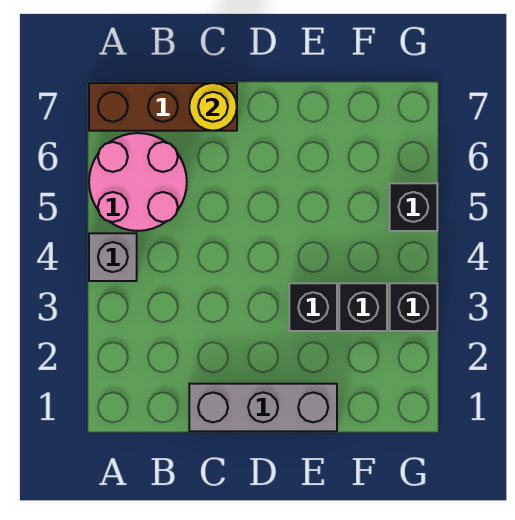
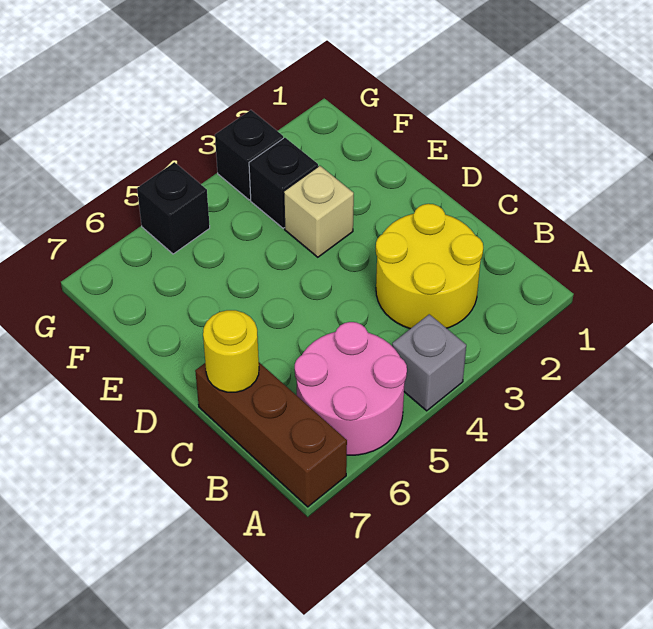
none -> yellow round brick B2:C3 level 1
grey brick C1:E1 level 1 -> none
black brick E3 level 1 -> tan brick E3 level 1

